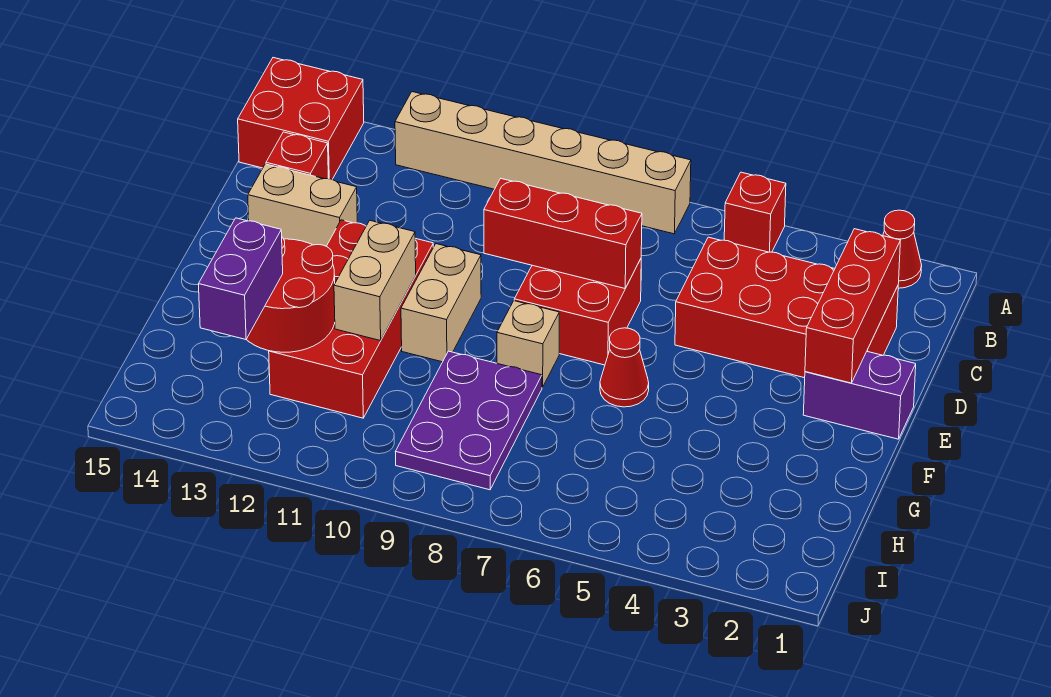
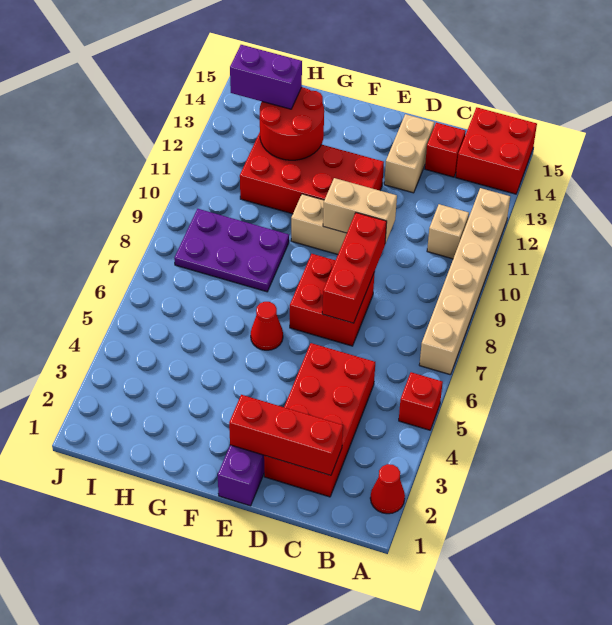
tan brick F8 level 1 -> tan brick B11 level 1
tan brick F11:G11 level 2 -> tan brick D10:E10 level 2

